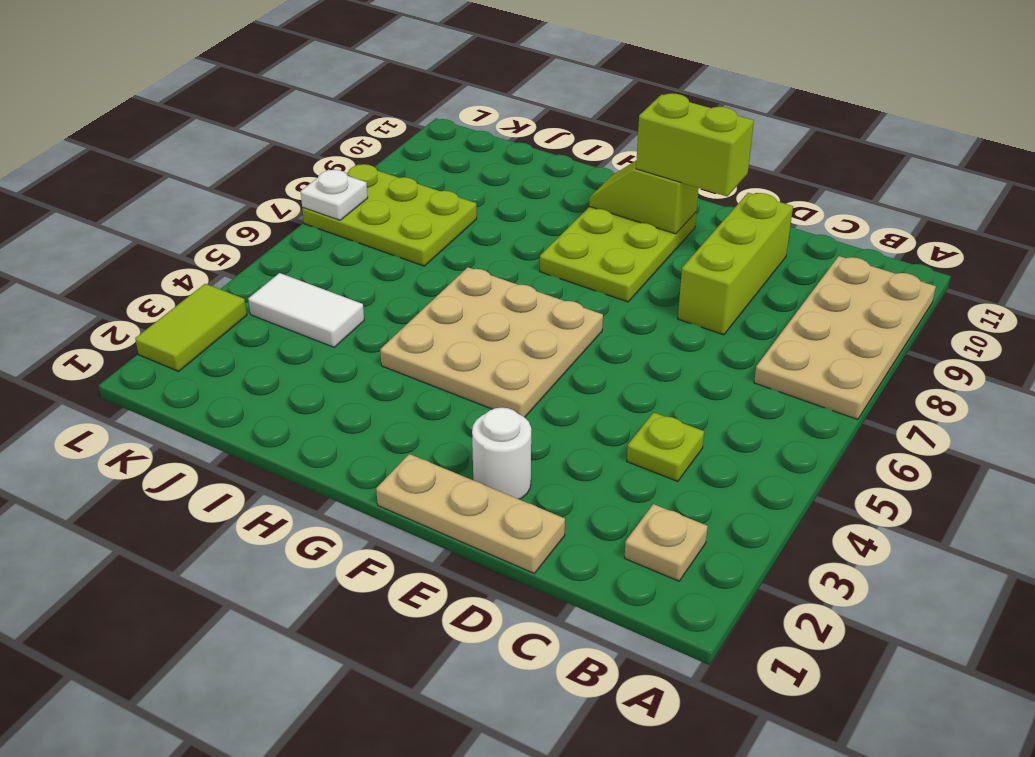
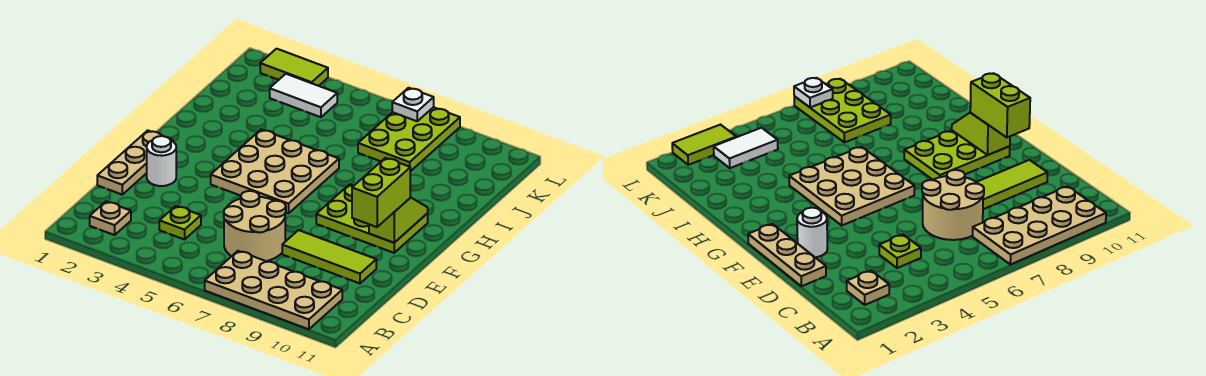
none -> tan round brick C6:D7 level 1
lime brick D8:D10 level 1 -> lime tile D8:D10 level 1
white tile J4:K4 level 1 -> white tile K3:K4 level 1

